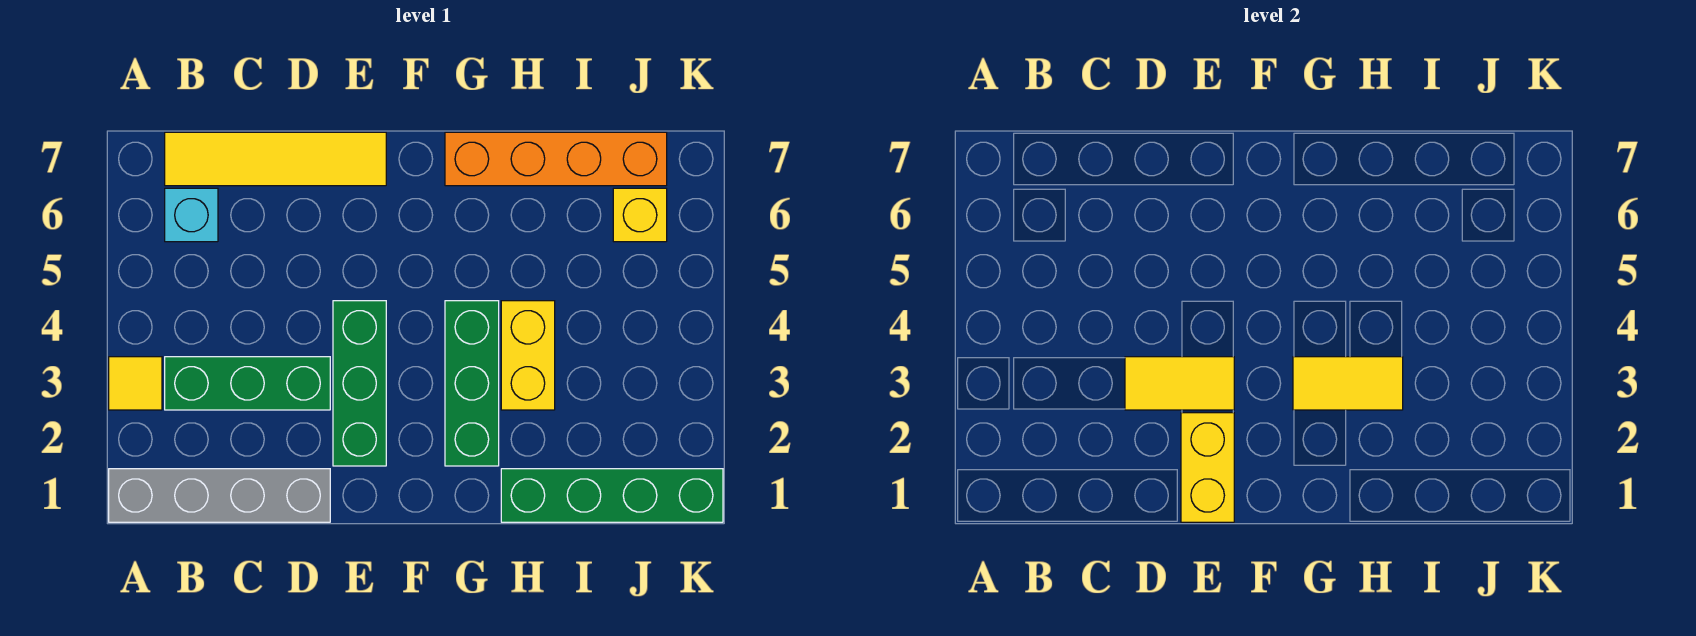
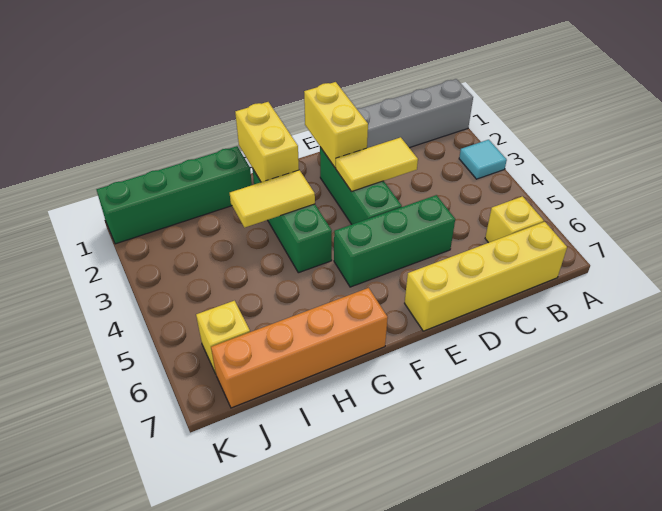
yellow tile A3 level 1 -> cyan tile A3 level 1
green brick B3:D3 level 1 -> green brick D5:F5 level 1
cyan brick B6 level 1 -> yellow brick B6 level 1
yellow tile B7:E7 level 1 -> yellow brick B7:E7 level 1
yellow brick H3:H4 level 1 -> yellow brick G1:G2 level 2

